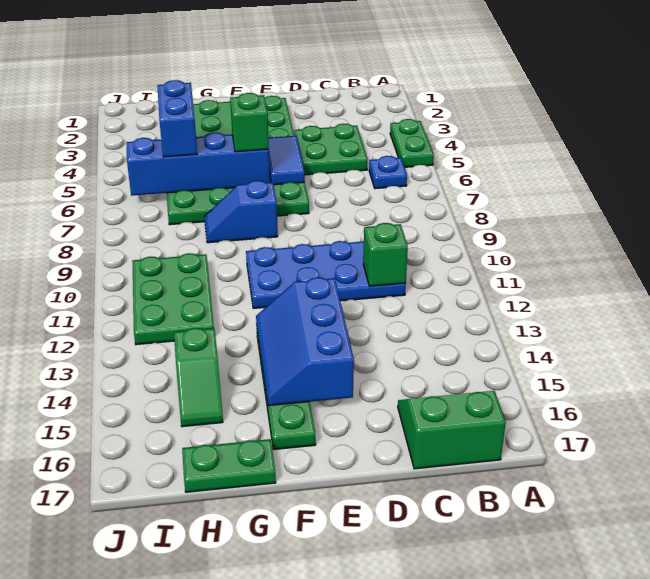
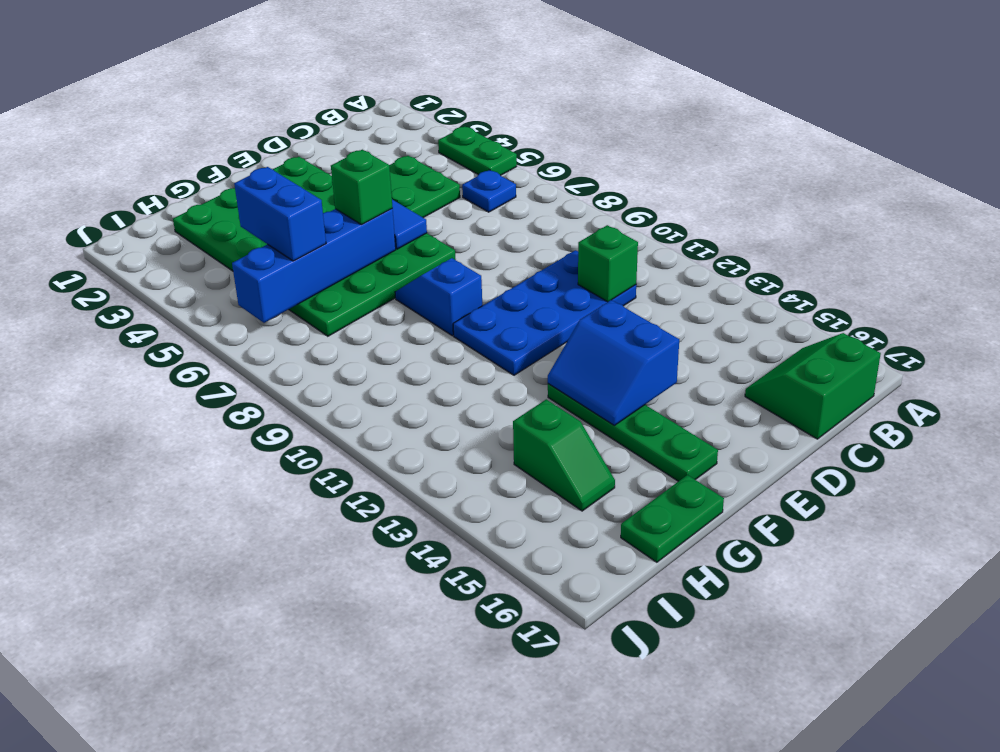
blue slope E13:F15 level 2 top E -> blue slope E13:F14 level 2 top E
blue slope F8:G8 level 1 top F -> blue slope F8:F9 level 1 top 9
green plate H10:I12 level 1 -> none

